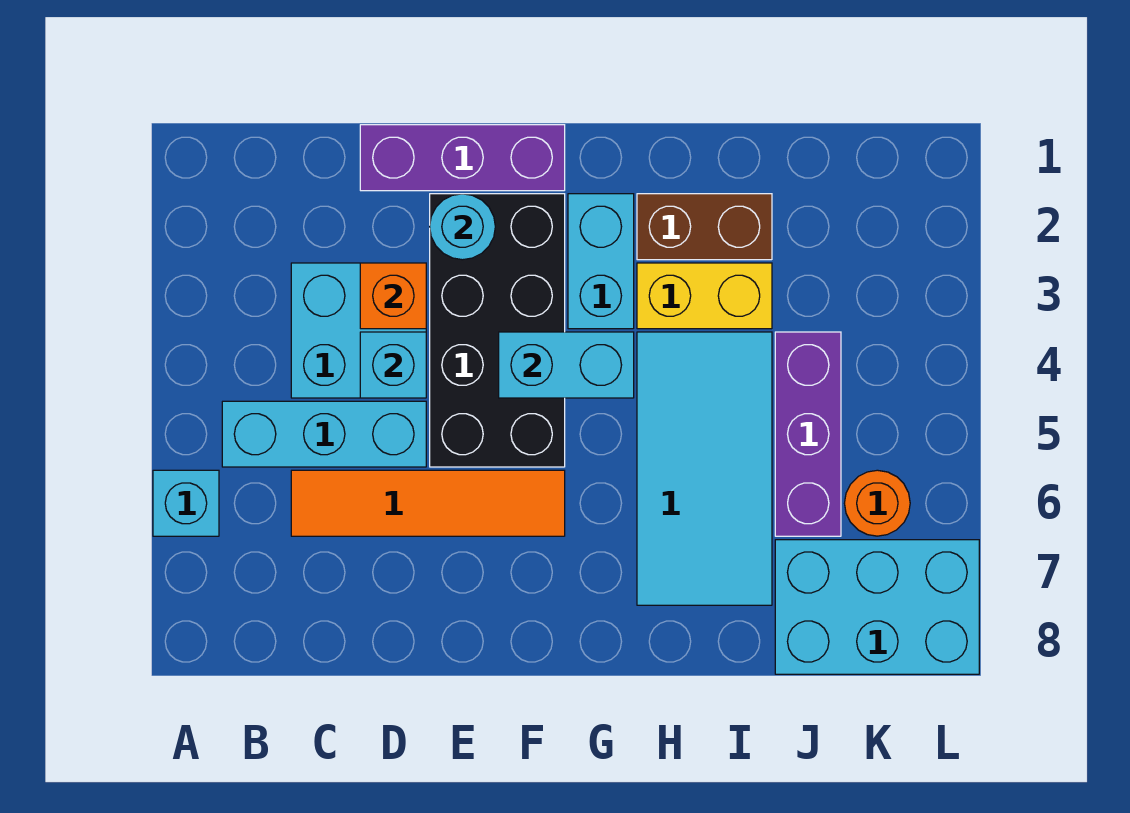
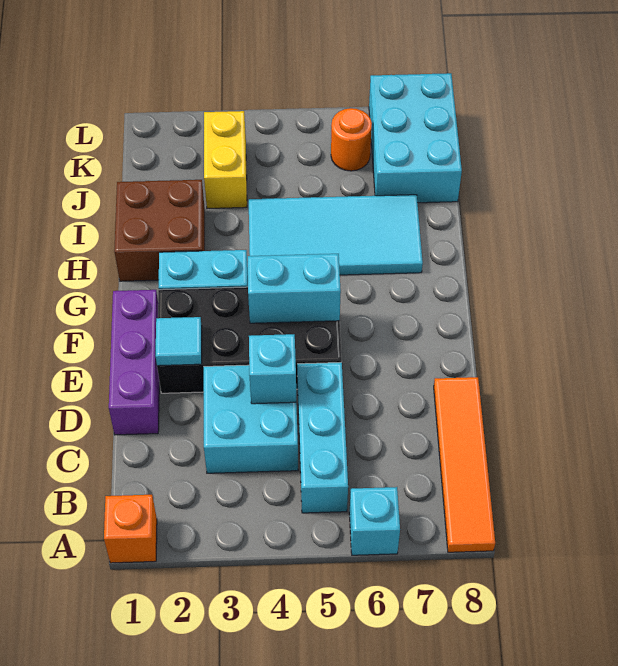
orange tile C6:F6 level 1 -> orange tile A8:D8 level 1
orange brick D3 level 2 -> orange brick A1 level 1
cyan round brick E2 level 2 -> cyan tile E2 level 2
cyan brick F4:G4 level 2 -> cyan brick F4:F5 level 2
brown brick H2:I2 level 1 -> brown brick H1:I2 level 1
yellow brick H3:I3 level 1 -> yellow brick J3:K3 level 1
purple brick J4:J6 level 1 -> none

